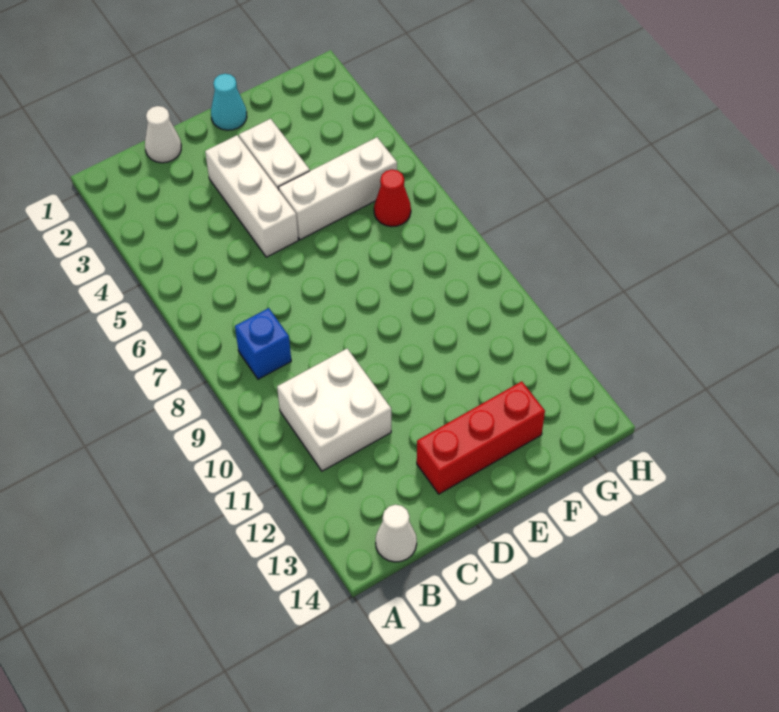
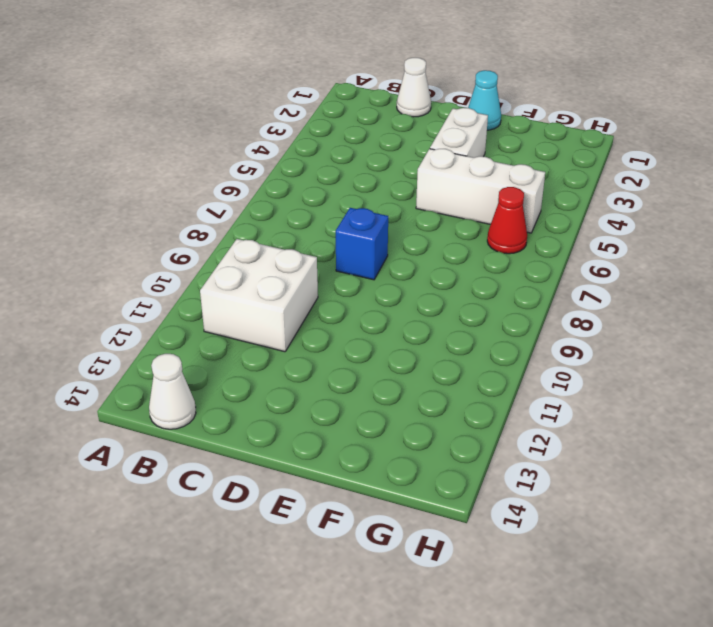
blue brick B8 level 1 -> blue brick D8 level 1
white brick D3:D5 level 1 -> none
red brick D13:F13 level 1 -> none

